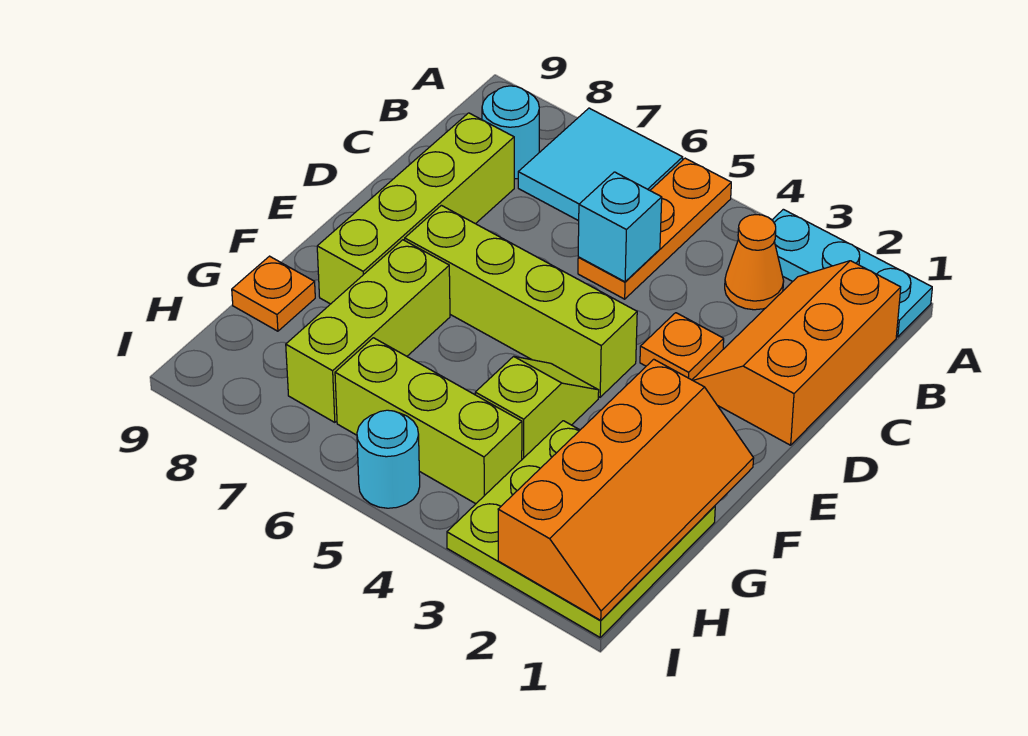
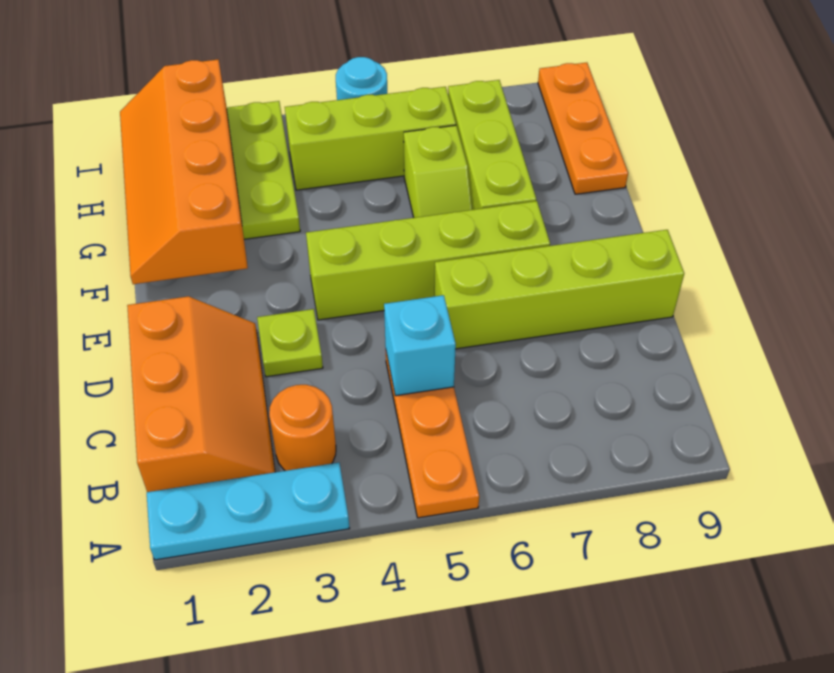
cyan tile A6:B7 level 1 -> none
orange cone B3 level 1 -> orange round brick B3 level 1
cyan round brick B8 level 1 -> none
lime brick C8:F8 level 1 -> lime brick D6:D9 level 1
orange plate D3 level 1 -> lime plate D3 level 1
lime slope F4:G4 level 1 top G -> lime slope F6:G6 level 1 top G
orange plate G9 level 1 -> orange plate G9:I9 level 1

